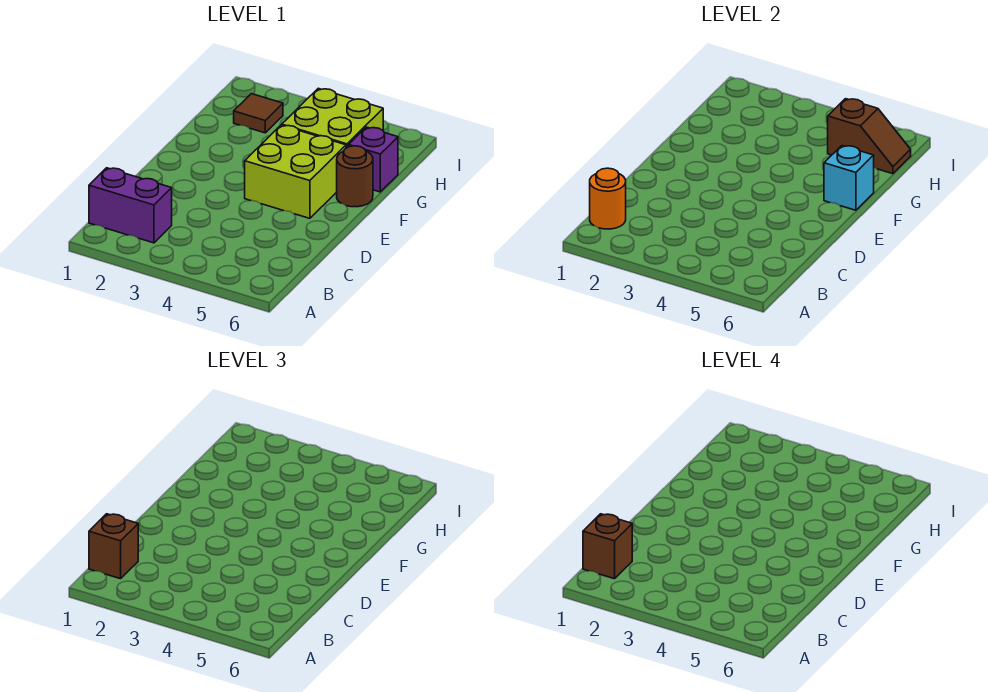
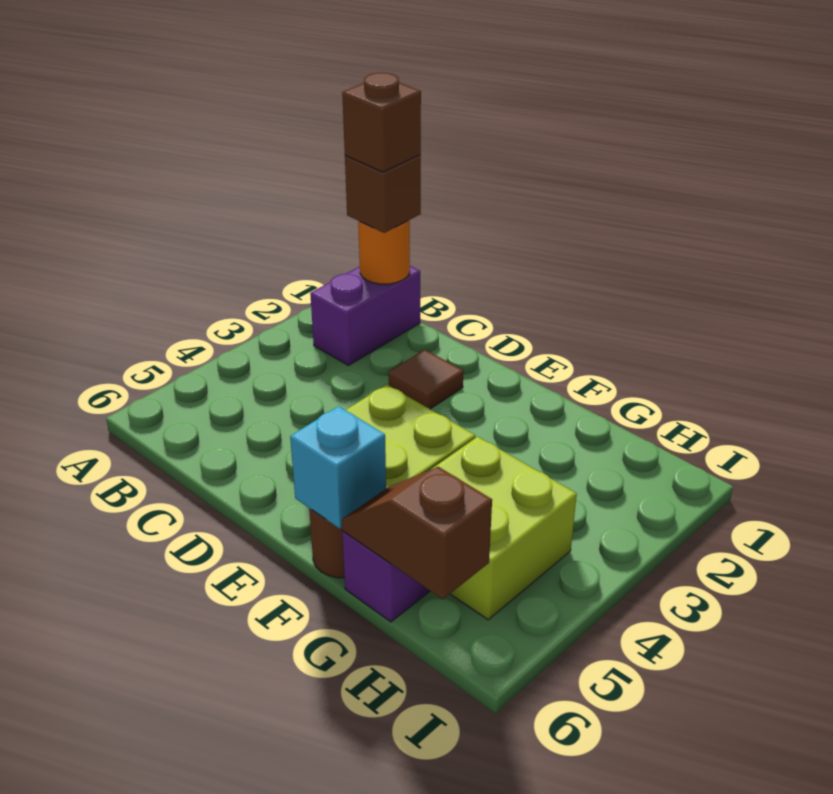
brown tile H2 level 1 -> brown tile D2 level 1
brown slope H5:H6 level 2 top 5 -> brown slope G6:H6 level 2 top H

